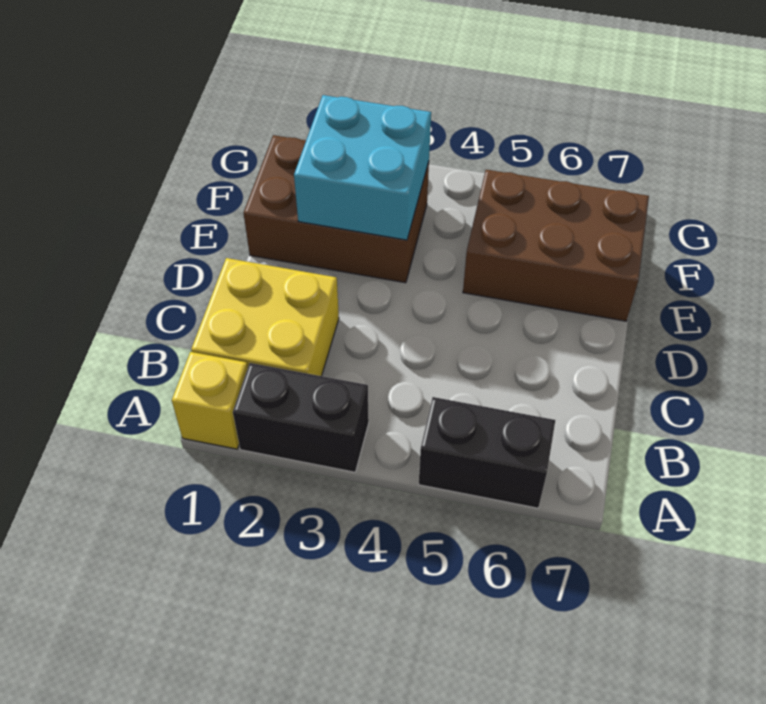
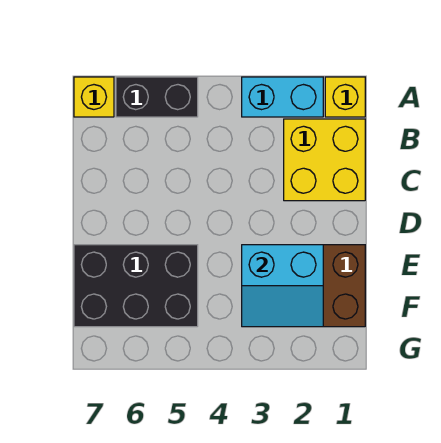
black brick A2:A3 level 1 -> cyan brick A2:A3 level 1
none -> yellow brick A7 level 1
cyan brick E2:F3 level 2 -> cyan slope E2:F3 level 2 top E
brown brick E5:F7 level 1 -> black brick E5:F7 level 1

